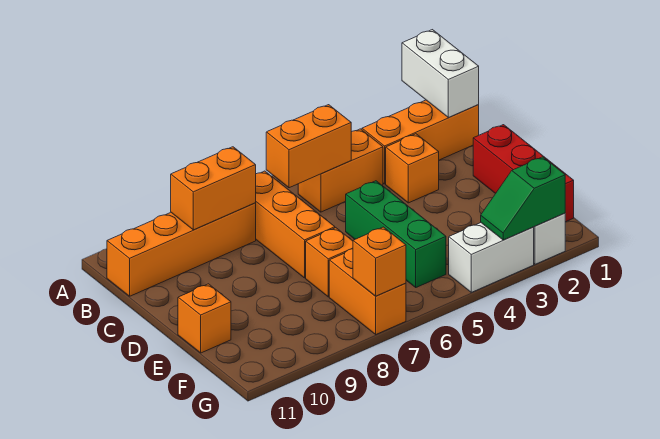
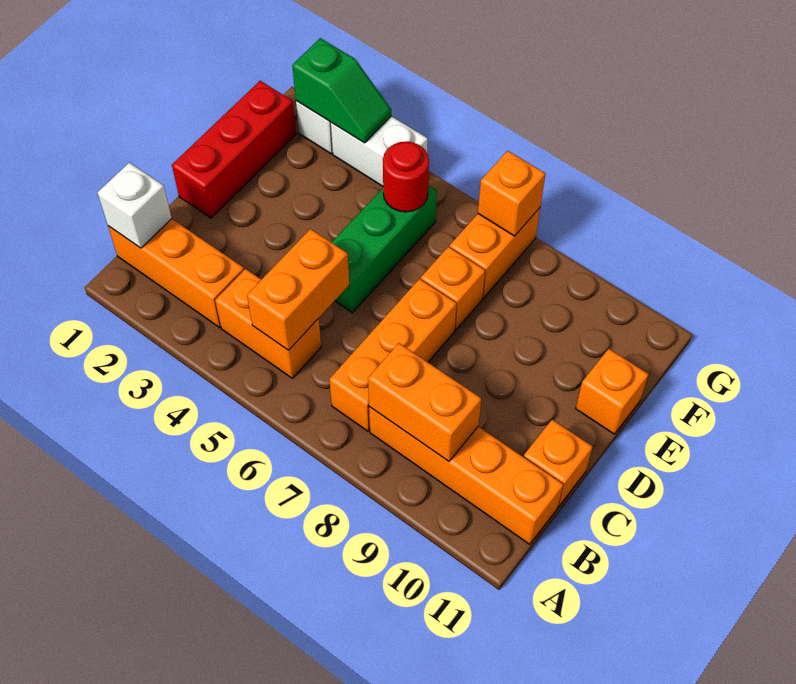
white brick A1:B1 level 2 -> white brick B1 level 2
orange brick B5:B6 level 2 -> orange brick B5:C5 level 2
orange brick C3 level 1 -> orange brick C11 level 1
none -> red round brick F5 level 2

